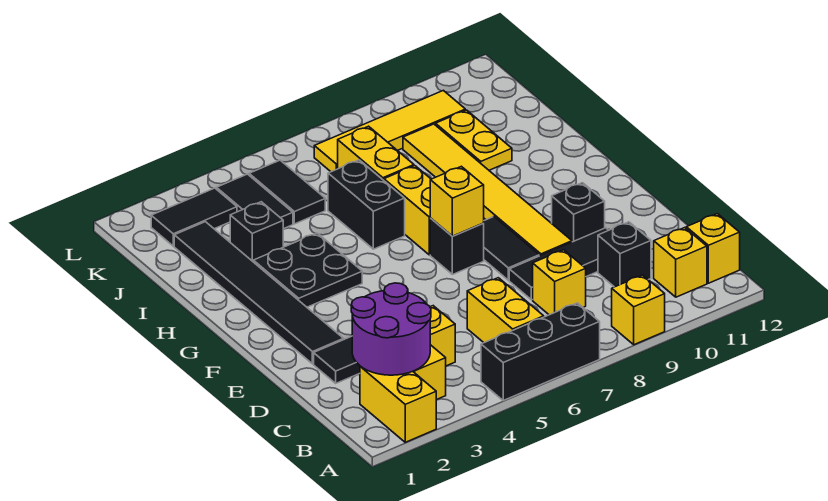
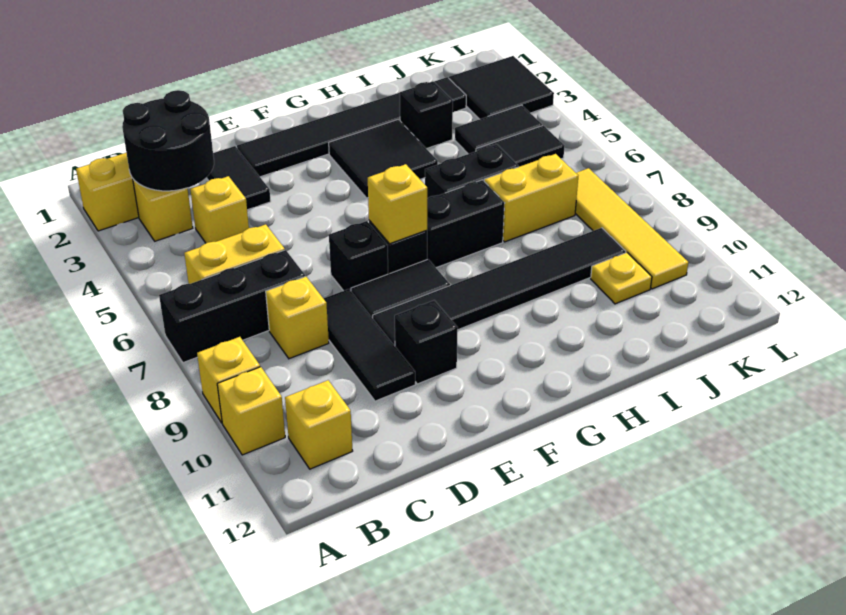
black brick A5:A7 level 1 -> black brick A7:C7 level 1
purple round brick B2:C3 level 2 -> black round brick B2:C3 level 2
yellow brick B12 level 1 -> yellow brick A10 level 1
black brick C10 level 1 -> black brick E7 level 1
yellow tile E9:J9 level 1 -> black tile E9:J9 level 1
black plate G3:H4 level 1 -> black tile G3:H4 level 1
yellow brick G7:H7 level 1 -> black brick G7:H7 level 1
yellow plate I10:J10 level 1 -> yellow plate J10 level 1
black tile K2:K3 level 1 -> black tile K2:L3 level 1

